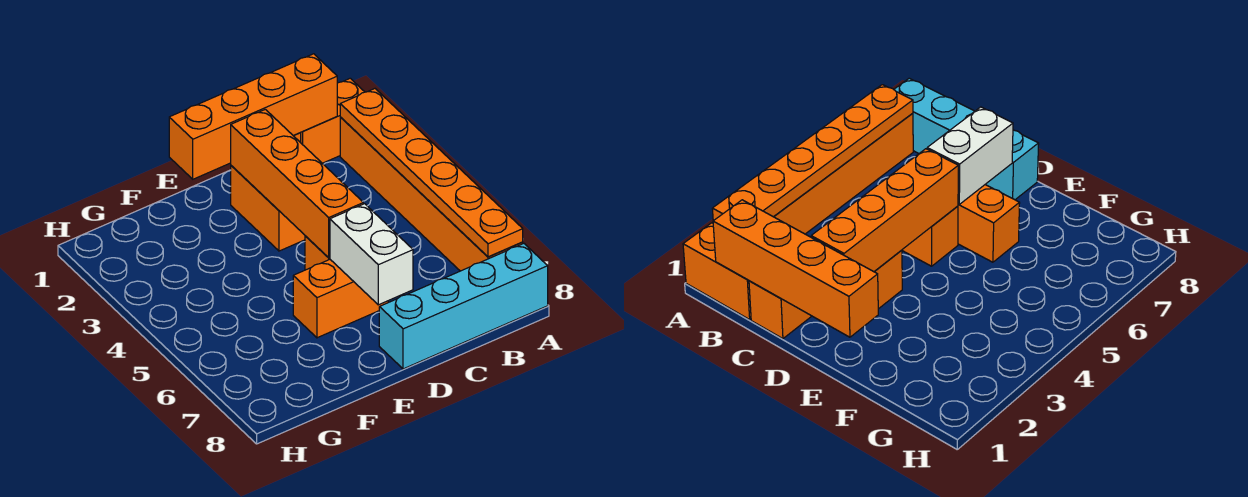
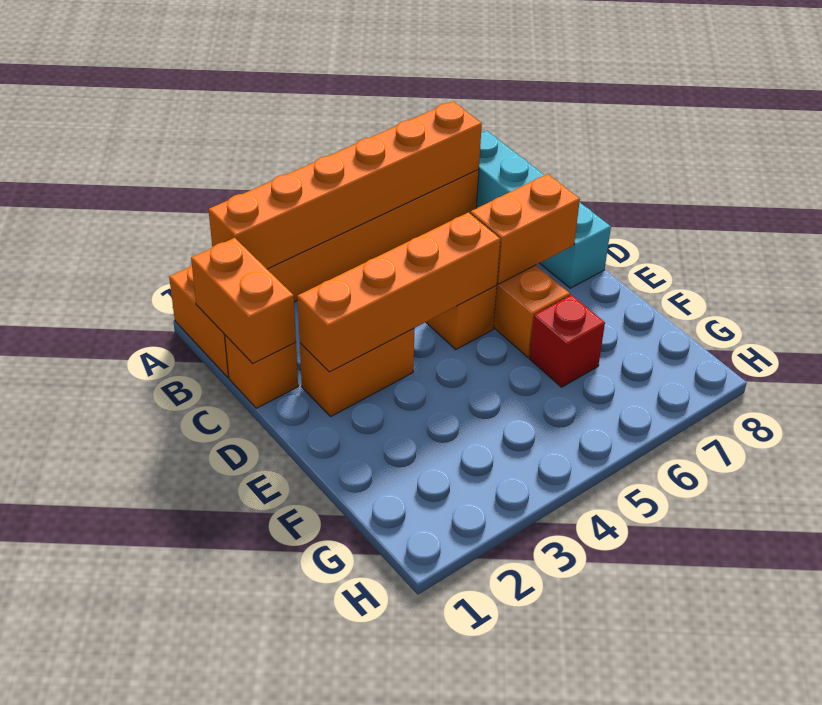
orange plate A2:A7 level 2 -> orange brick A2:A7 level 2
orange brick B1:E1 level 2 -> orange brick B1:C1 level 2
white brick D6:D7 level 2 -> orange brick D6:D7 level 2
none -> red brick F6 level 1

